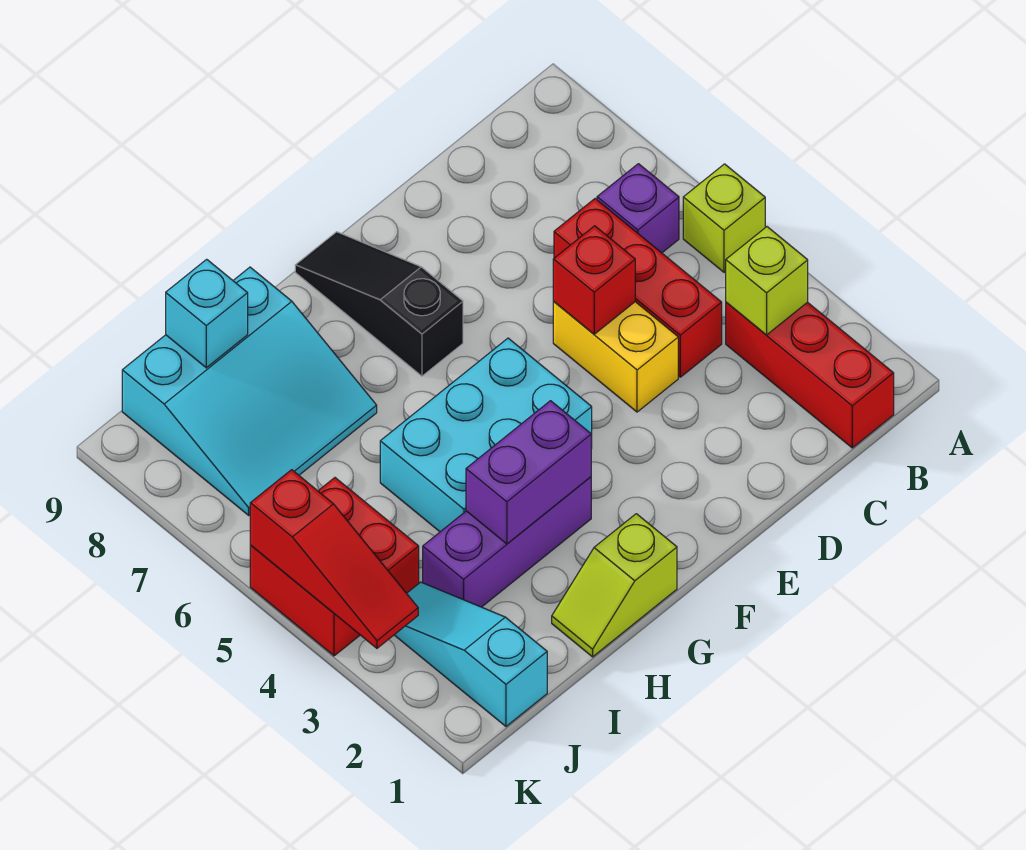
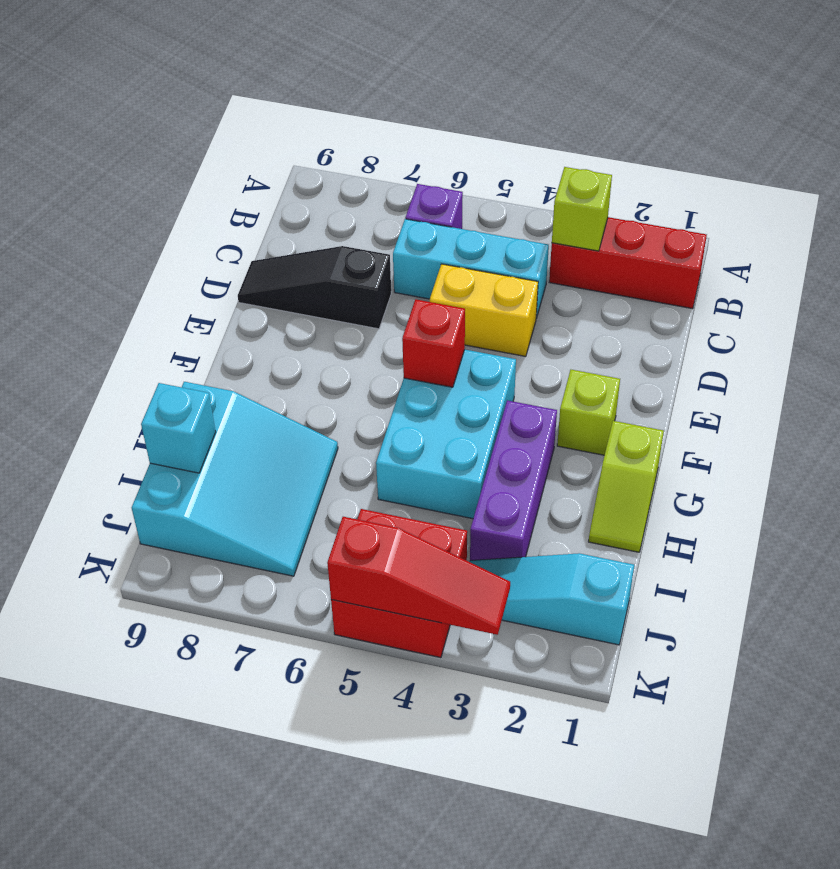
lime brick A5 level 1 -> lime brick F2 level 1
red brick C4:C6 level 1 -> cyan brick C4:C6 level 1
red brick D5 level 2 -> red brick F5 level 2
black slope F7:F9 level 1 top 7 -> black slope D7:D9 level 1 top 7
purple brick G3:H3 level 2 -> none

